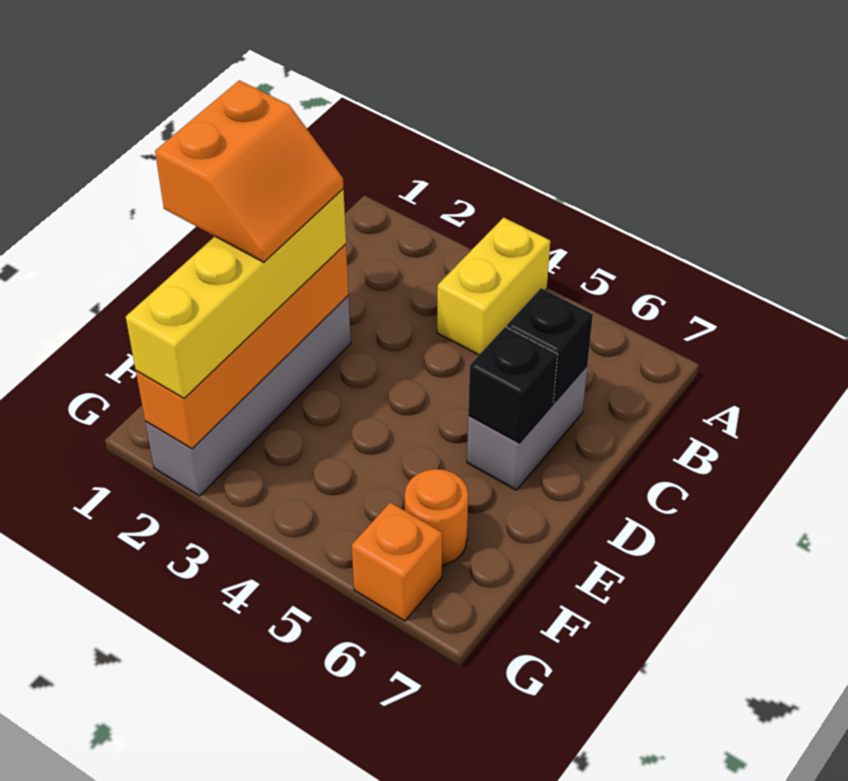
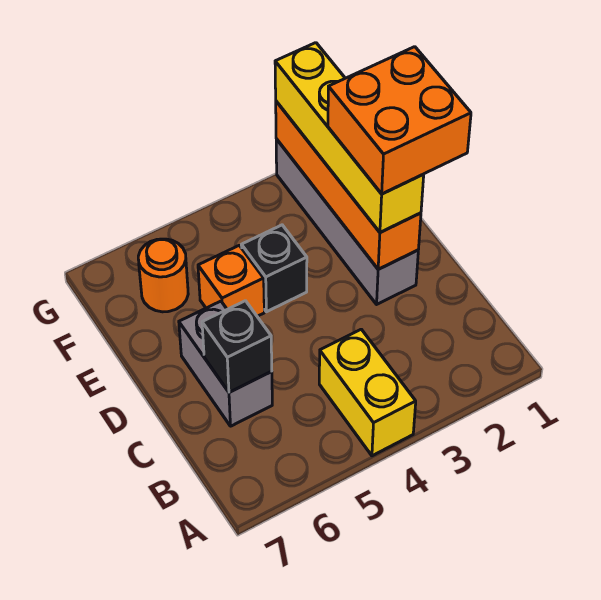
orange slope D1:E2 level 4 top 1 -> orange brick D1:E2 level 4
black brick D6 level 2 -> black brick E4 level 1
orange brick G6 level 1 -> orange brick E5 level 1

